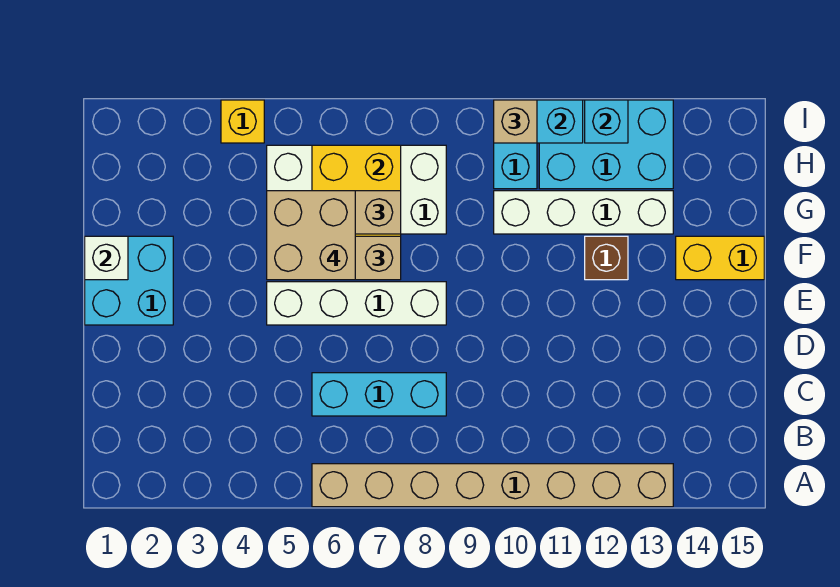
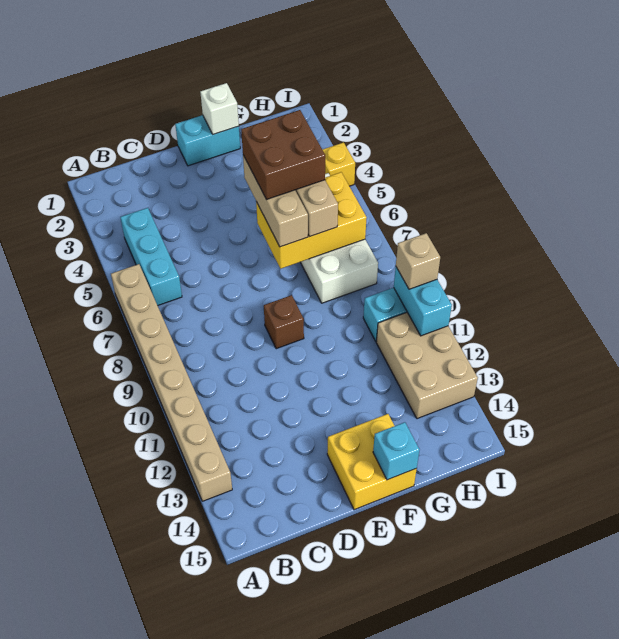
cyan brick C6:C8 level 1 -> cyan brick B4:B6 level 1
cyan brick E1:F2 level 1 -> cyan brick E1:F1 level 1
white brick E5:E8 level 1 -> none
tan brick F5:G6 level 4 -> brown brick F5:G6 level 4
brown brick F12 level 1 -> brown brick E9 level 1
yellow brick F14:F15 level 1 -> yellow brick E14:F15 level 1
white brick G10:G13 level 1 -> none
cyan brick H11:I13 level 1 -> tan brick H11:I13 level 1
cyan brick I12 level 2 -> cyan brick F15 level 2

